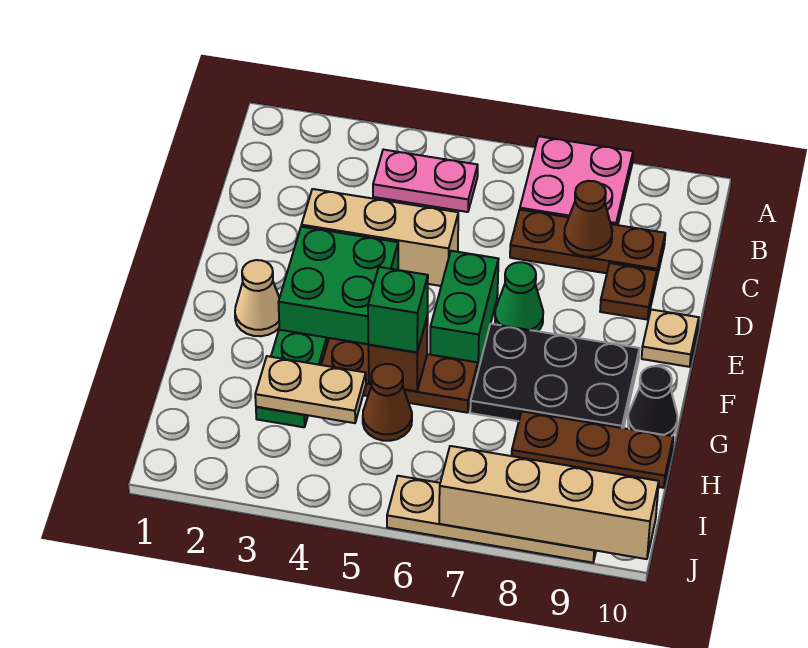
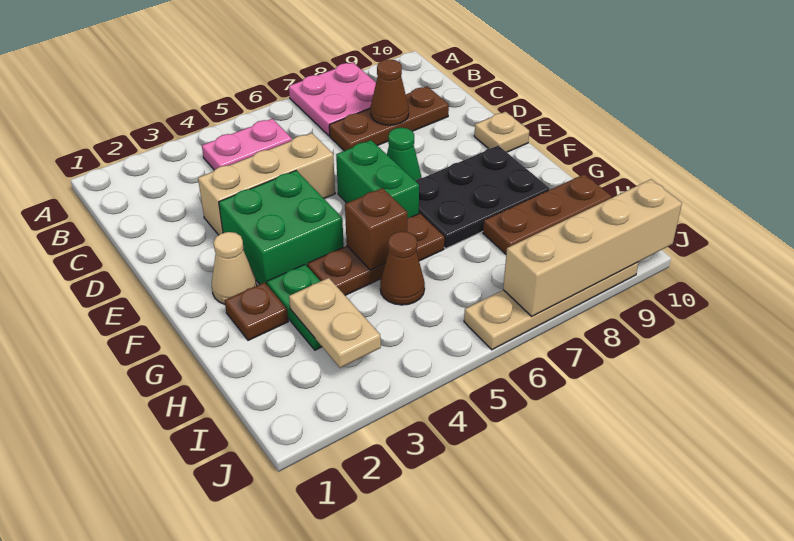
brown plate D9 level 1 -> brown plate G2 level 1
green brick G5 level 3 -> none
black cone G10 level 1 -> none
tan plate H3:H4 level 2 -> tan plate H3:I3 level 2

